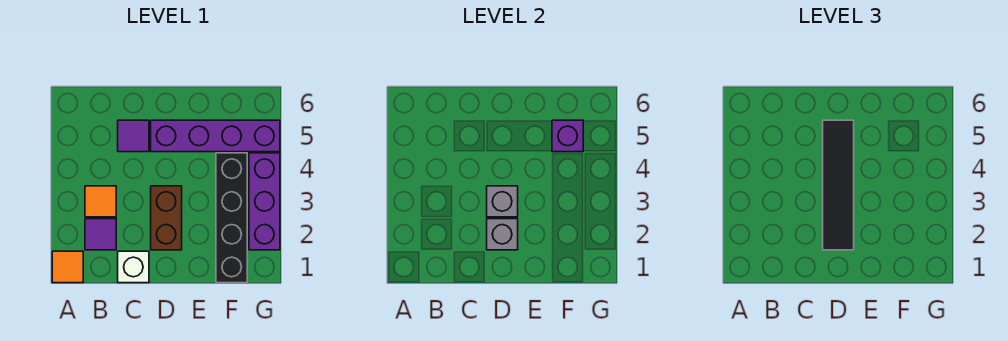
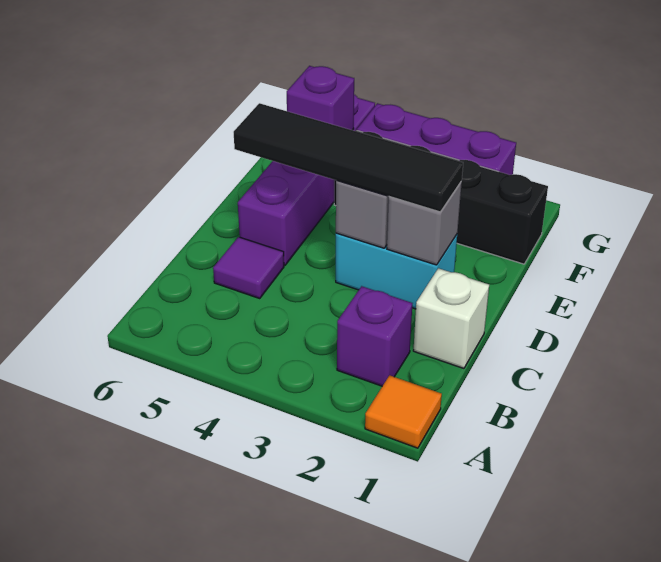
purple tile B2 level 1 -> purple brick B2 level 1
orange tile B3 level 1 -> none
brown brick D2:D3 level 1 -> cyan brick D2:D3 level 1

